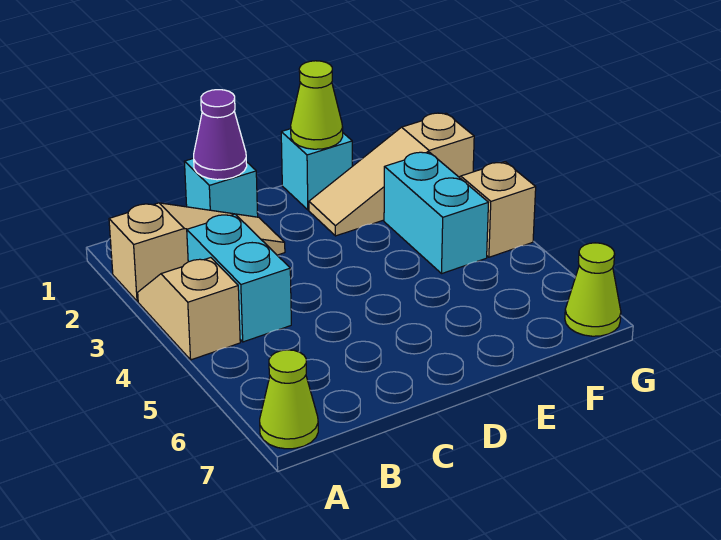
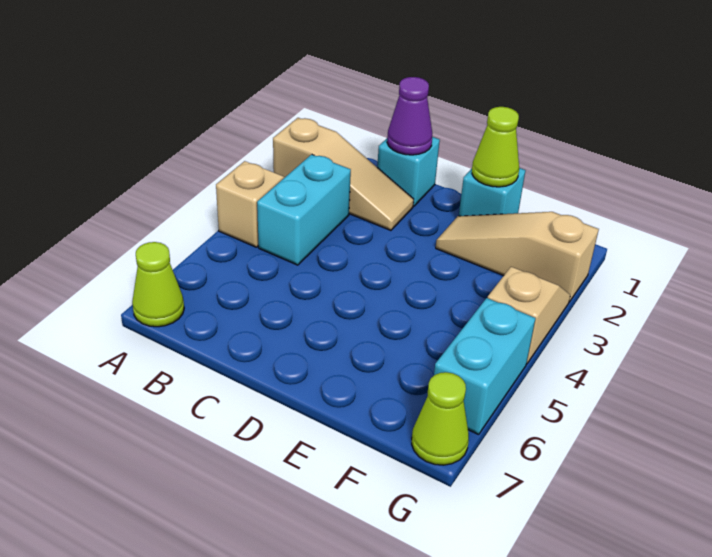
cyan brick F3:F4 level 1 -> cyan brick G5:G6 level 1

